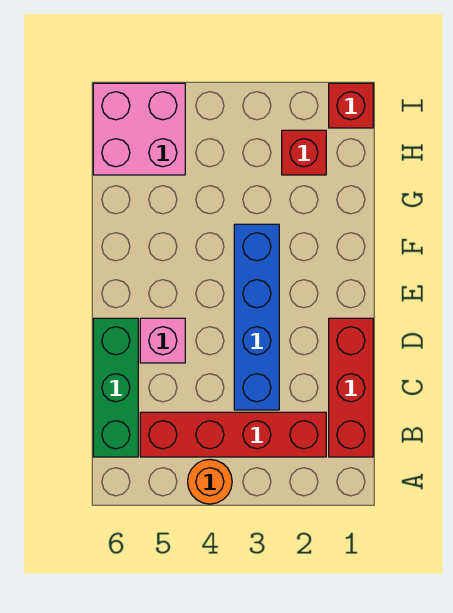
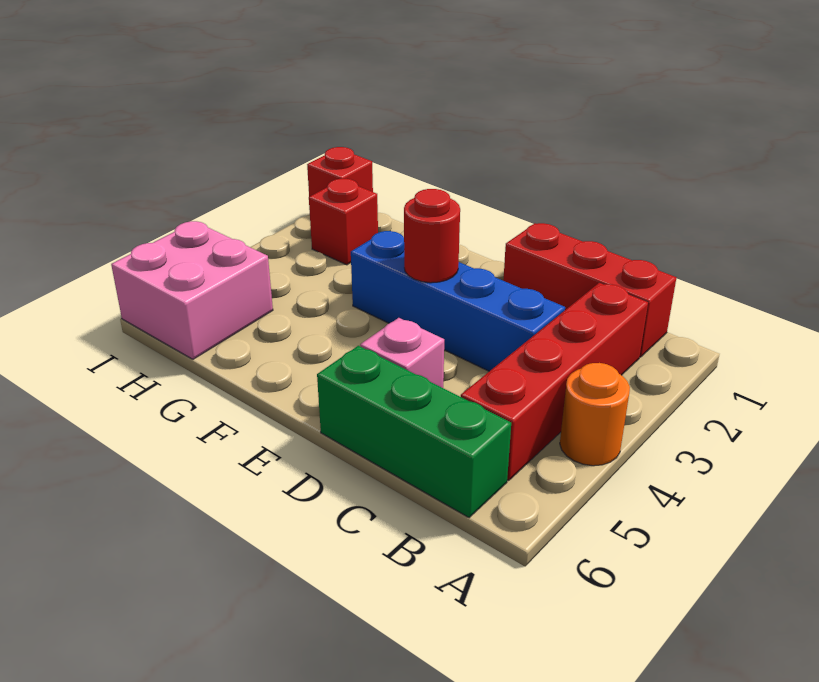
none -> red round brick E3 level 2

